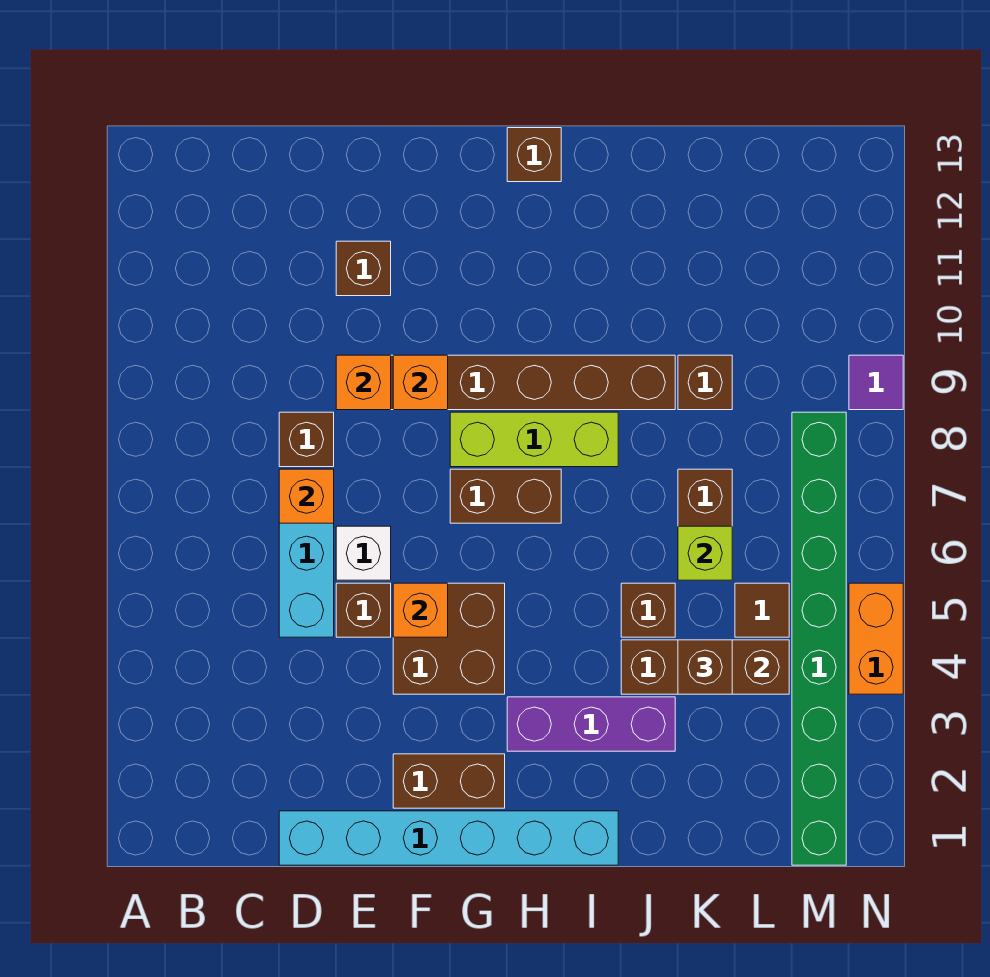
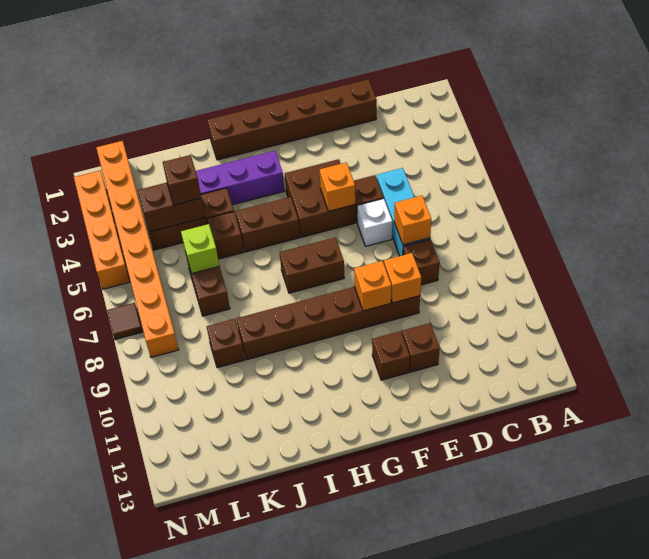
cyan brick D1:I1 level 1 -> brown brick D1:I1 level 1
brown brick F2:G2 level 1 -> brown brick H5:I5 level 1
lime brick G8:I8 level 1 -> none
brown brick H13 level 1 -> brown brick F11 level 1
brown tile L5 level 1 -> brown tile N7 level 1
green brick M1:M8 level 1 -> orange brick M1:M8 level 1
orange brick N4:N5 level 1 -> orange brick N2:N5 level 1
purple tile N9 level 1 -> none

